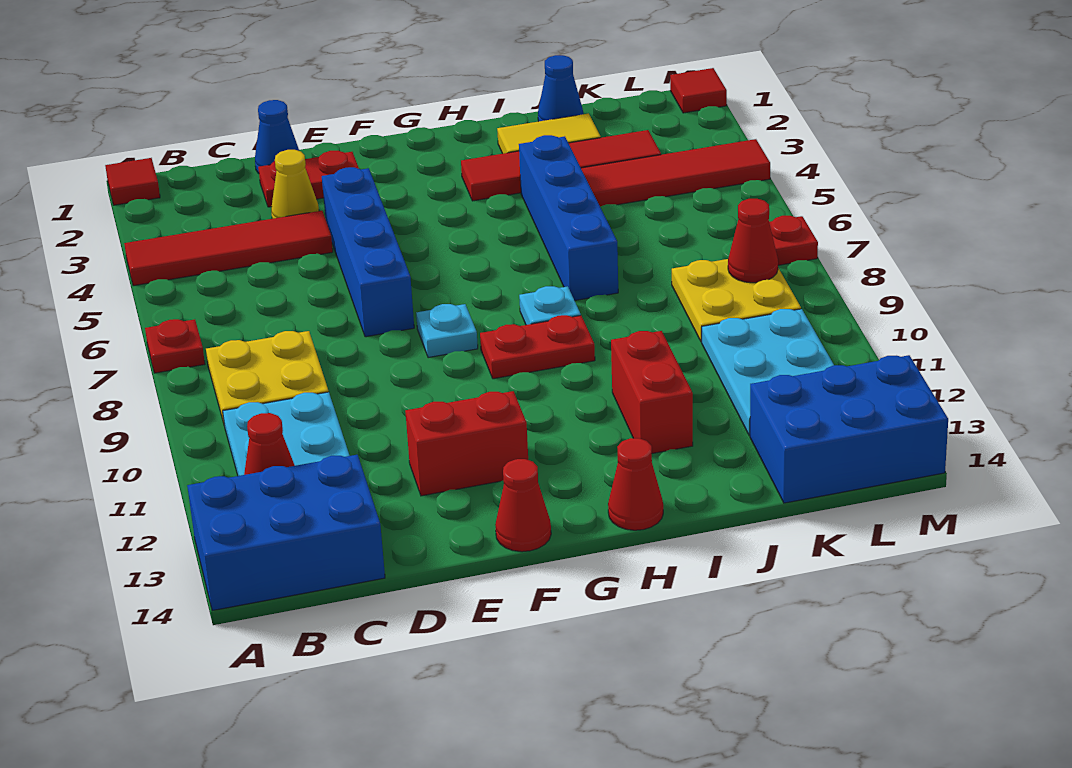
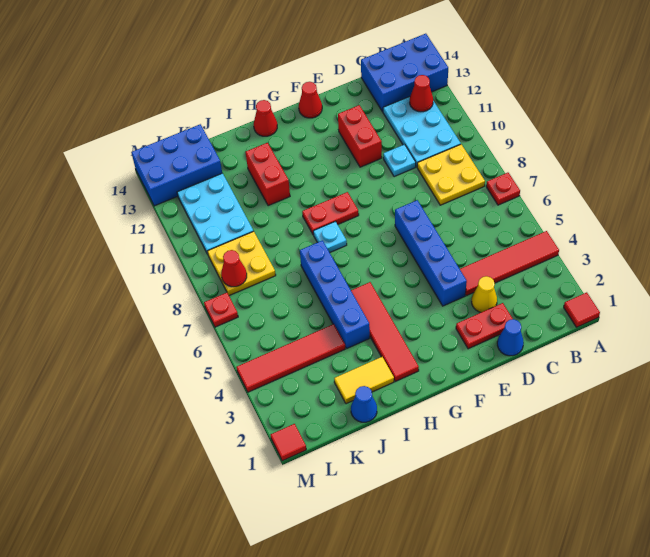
red brick E12:F12 level 1 -> red brick E11:E12 level 1
cyan plate F8 level 1 -> cyan plate D10 level 1
red tile H3:K3 level 1 -> red tile H2:H5 level 1

